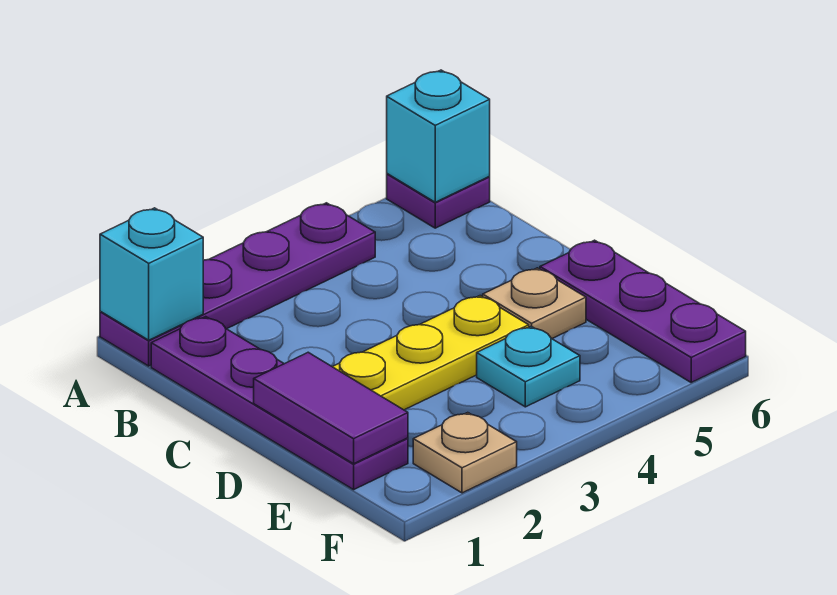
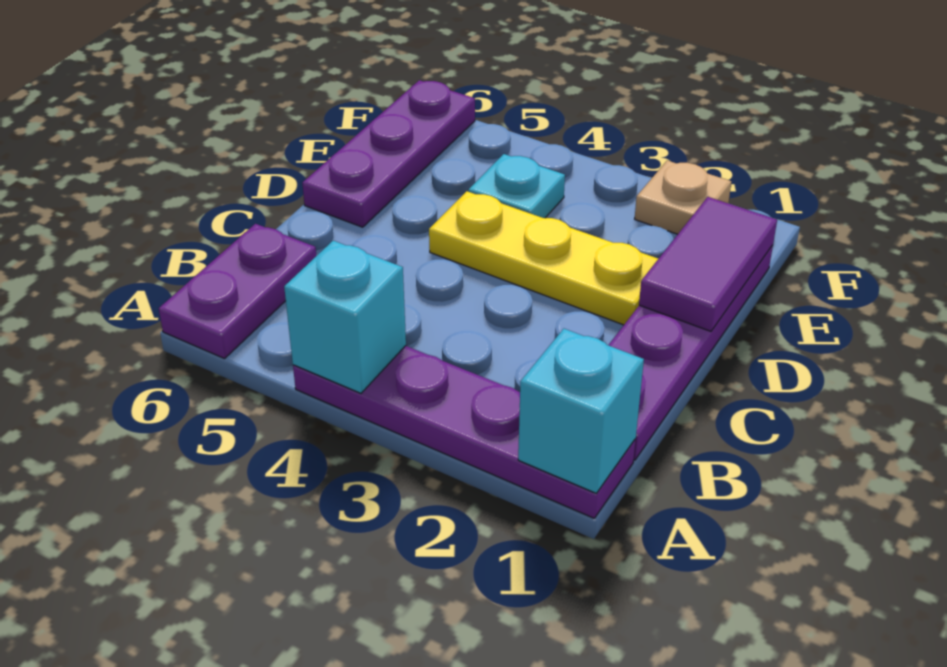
purple plate A6 level 1 -> purple plate A6:B6 level 1
cyan brick A6 level 2 -> cyan brick A4 level 2
tan plate D5 level 1 -> none

